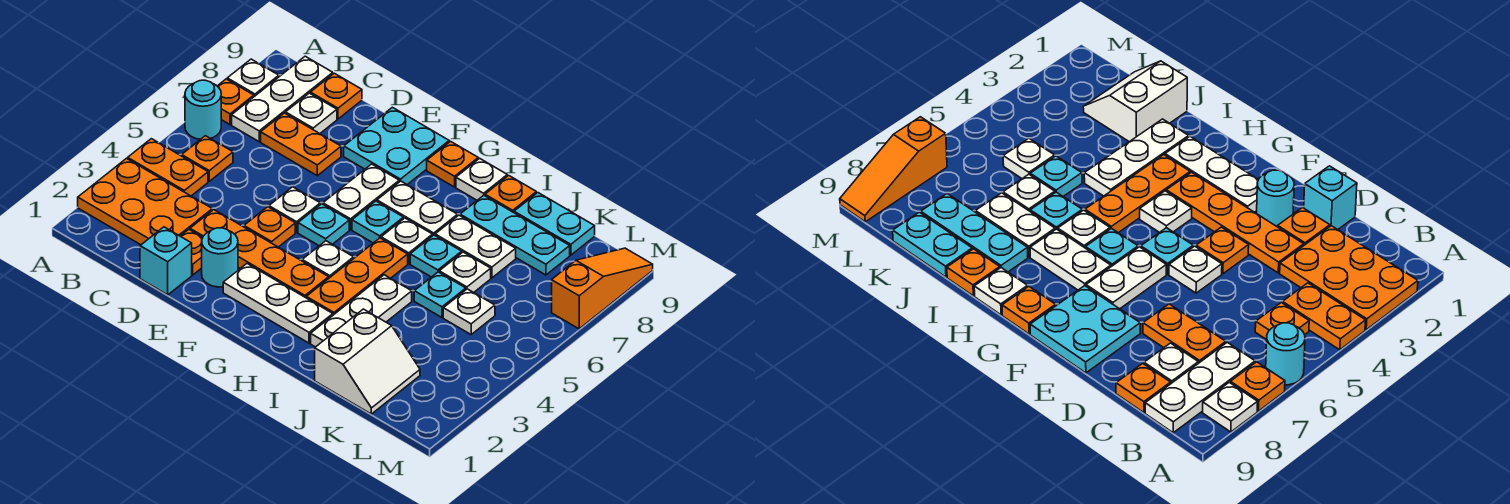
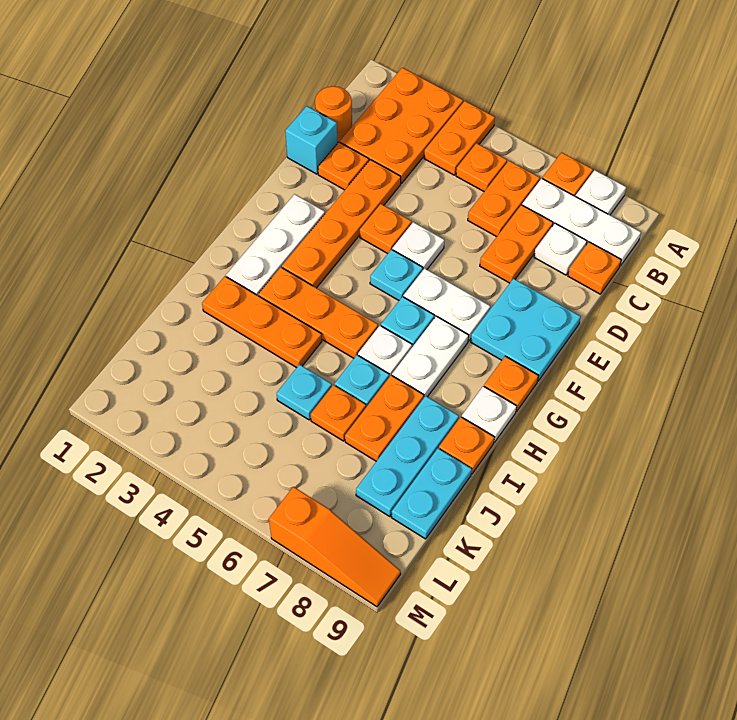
cyan round brick A6 level 1 -> none
none -> orange plate B6:C6 level 1
none -> orange round brick C1 level 1
cyan round brick E2 level 1 -> none
white plate G4 level 1 -> none
white plate I2:I4 level 1 -> orange plate I2:I4 level 1
white plate I7:J7 level 1 -> orange plate I7:J7 level 1
white slope J1:K2 level 1 top J -> none
white plate J6 level 1 -> orange plate J6 level 1
white plate K5 level 1 -> none

